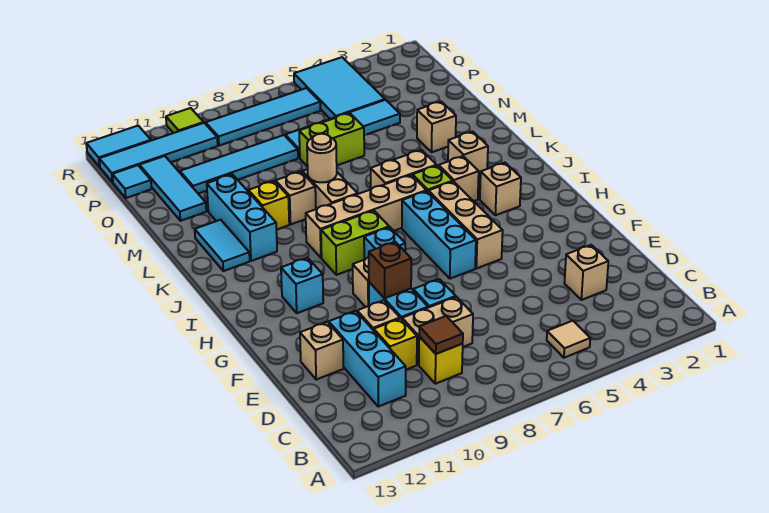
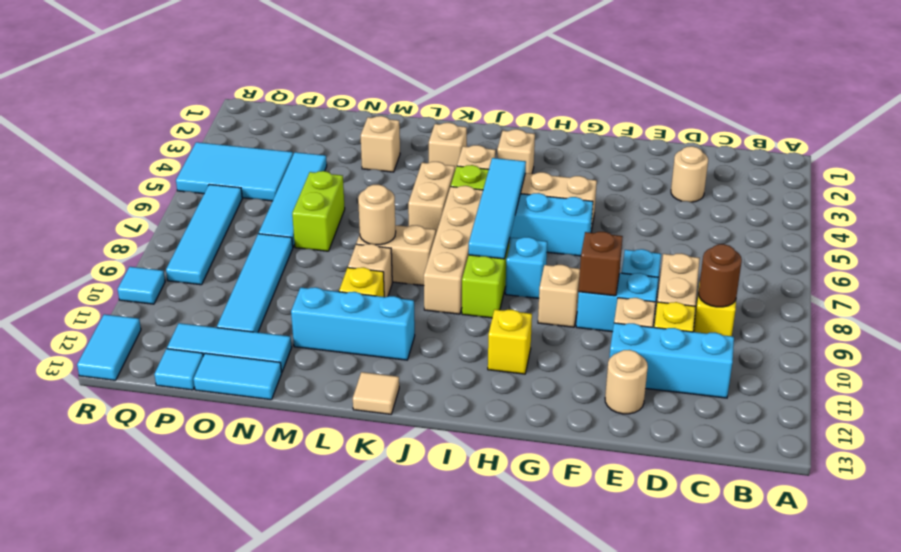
tan tile B5 level 1 -> tan tile K13 level 1
brown tile C9 level 2 -> brown round brick C9 level 2
tan brick D3 level 1 -> tan round brick D3 level 1
tan brick E12 level 1 -> tan round brick E12 level 1
cyan brick H11 level 1 -> yellow brick H11 level 1
cyan tile K12:L12 level 1 -> cyan tile N13:O13 level 1
cyan tile Q10:Q13 level 1 -> cyan tile I5:I8 level 2
lime tile R10 level 1 -> cyan tile R10 level 1

